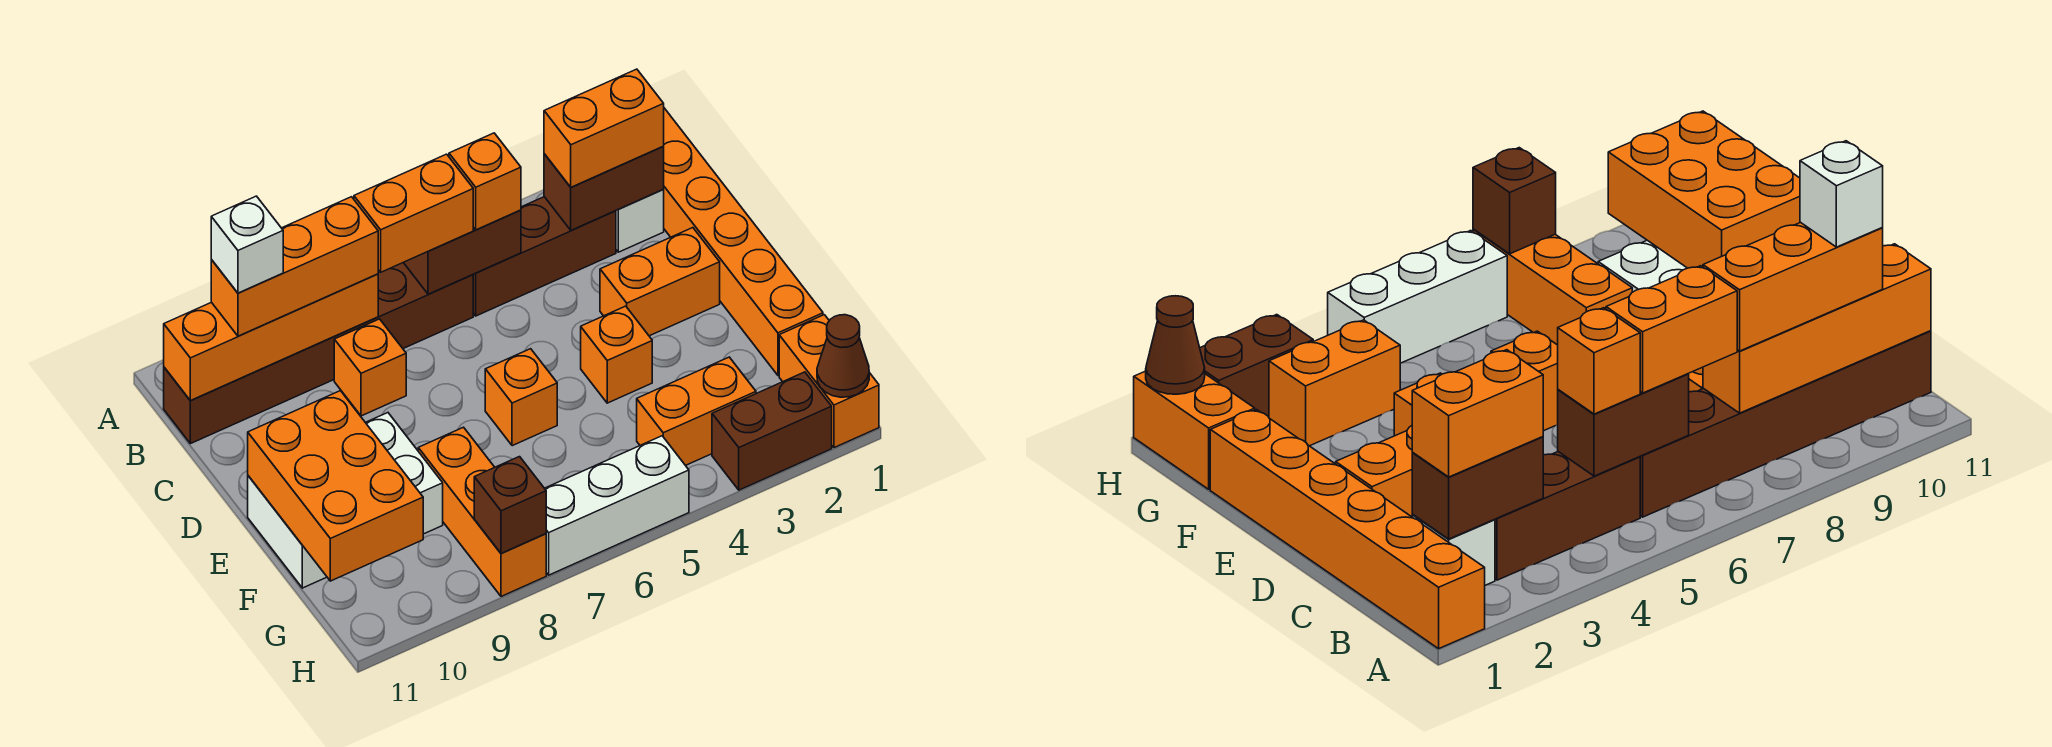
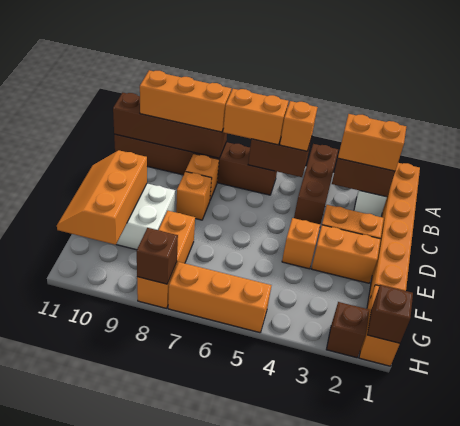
brown brick B3:B5 level 1 -> brown brick A4:C4 level 1
orange brick B8:B11 level 2 -> brown brick B8:B11 level 2
white brick B10 level 4 -> none
orange brick E6 level 1 -> orange brick D8 level 1
orange brick E10:G11 level 2 -> orange slope E10:G11 level 2 top 10
orange brick G3:G4 level 1 -> orange brick E2:E3 level 1
brown cone H1 level 2 -> brown brick H1 level 2
brown brick H2:H3 level 1 -> brown brick H2 level 1
white brick H5:H7 level 1 -> orange brick H5:H7 level 1

